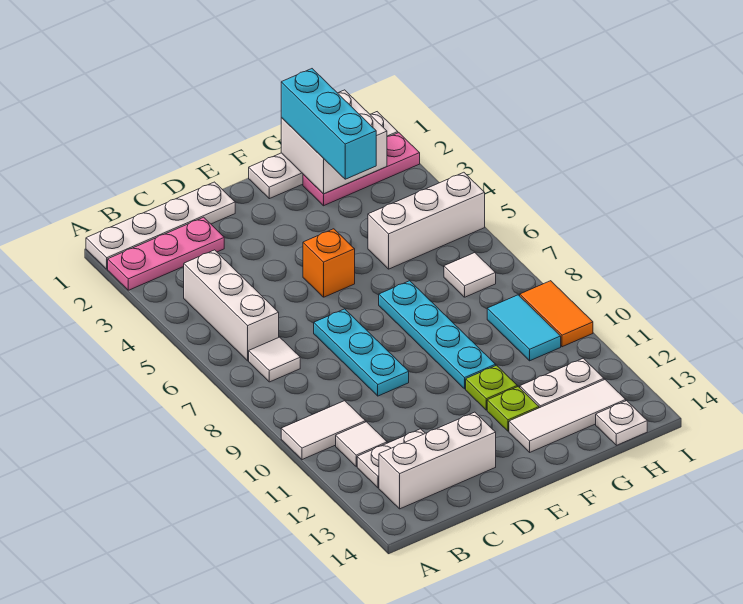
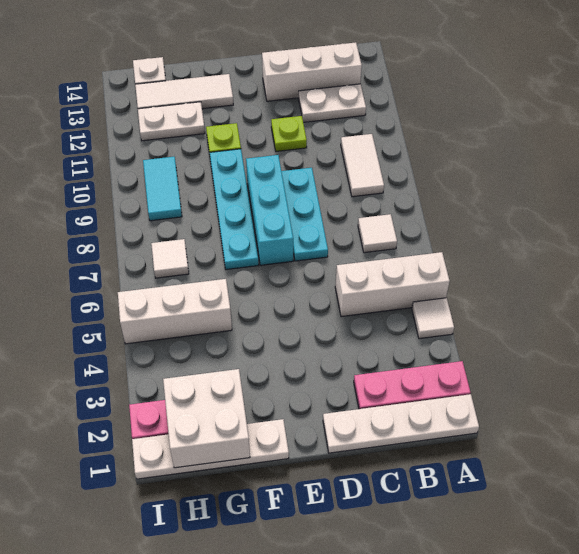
white tile A10:B10 level 1 -> white tile B9:B10 level 1
white brick B4:B6 level 1 -> white brick A5:C5 level 1
white tile B11 level 1 -> white tile A4 level 1
orange brick E5 level 1 -> none
lime plate F12 level 1 -> lime plate D11 level 1
cyan brick G1:G3 level 3 -> cyan brick E7:E9 level 1
orange tile I9:I10 level 1 -> none

